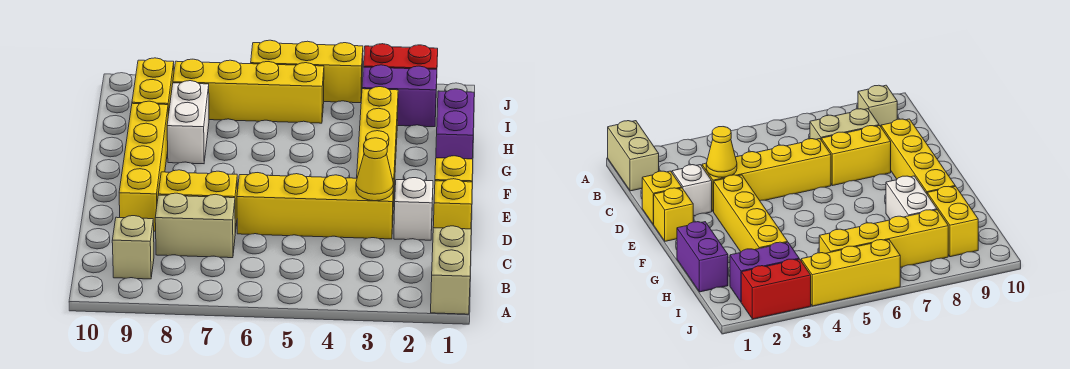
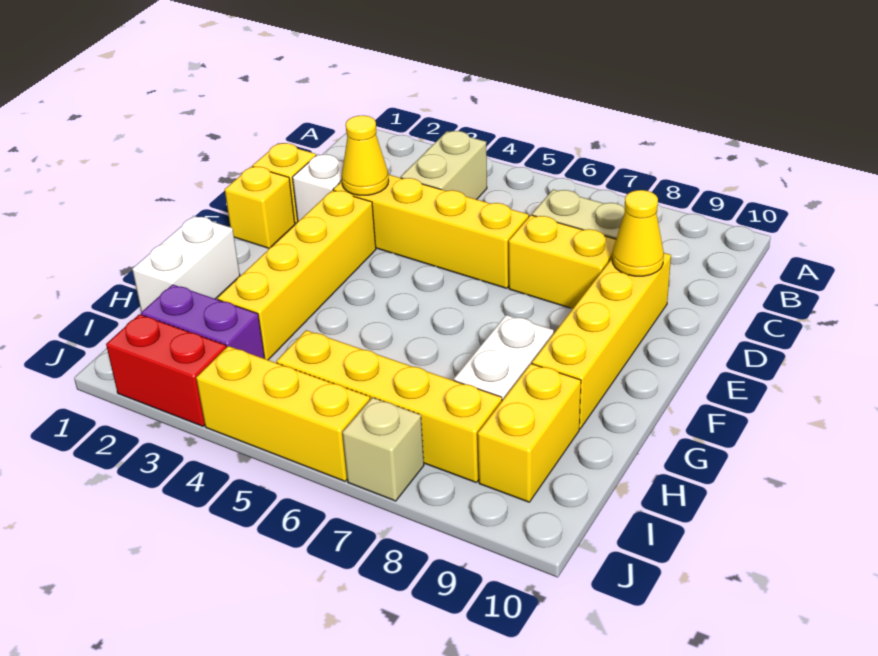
tan brick A1:B1 level 1 -> tan brick B4:C4 level 1
tan brick B9 level 1 -> tan brick J7 level 1
none -> yellow cone D9 level 2
purple brick G1:H1 level 1 -> white brick G1:H1 level 1

